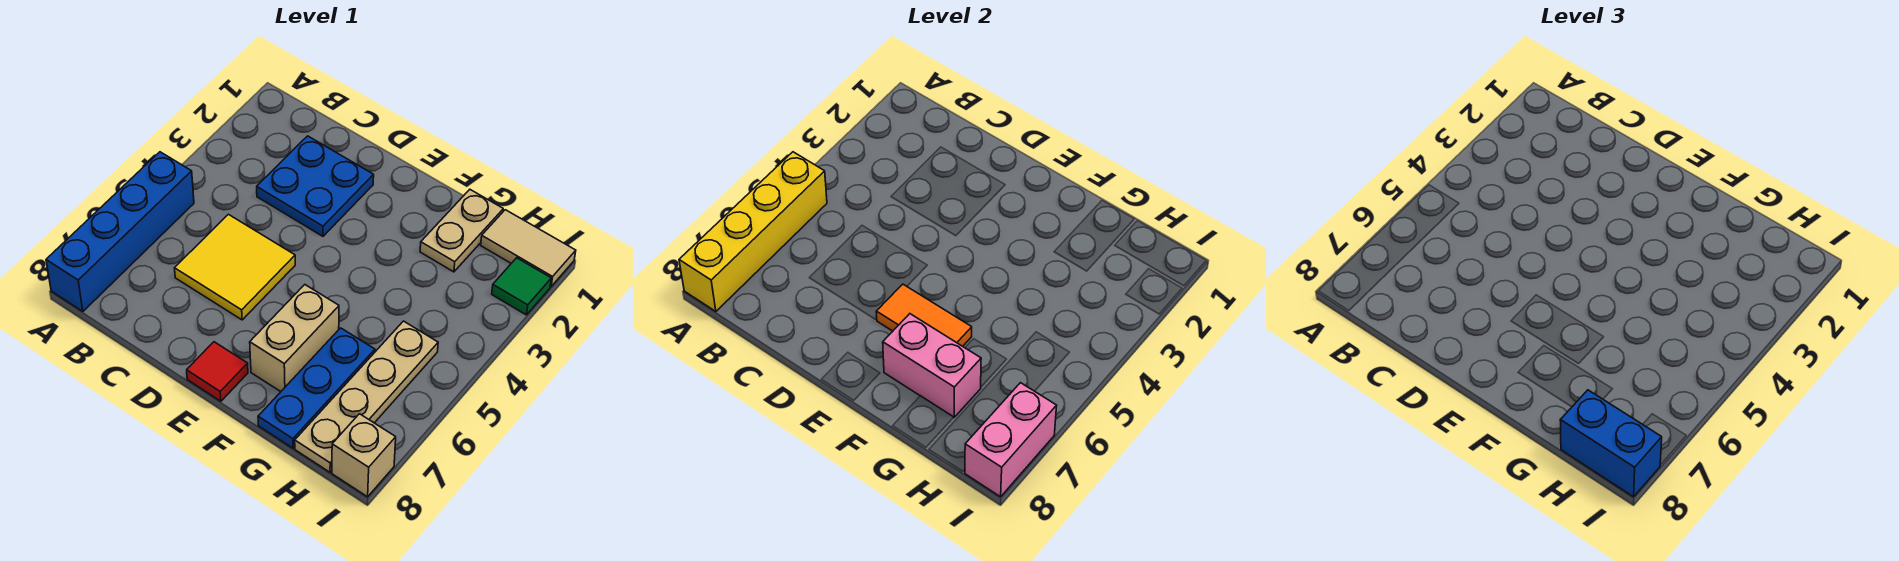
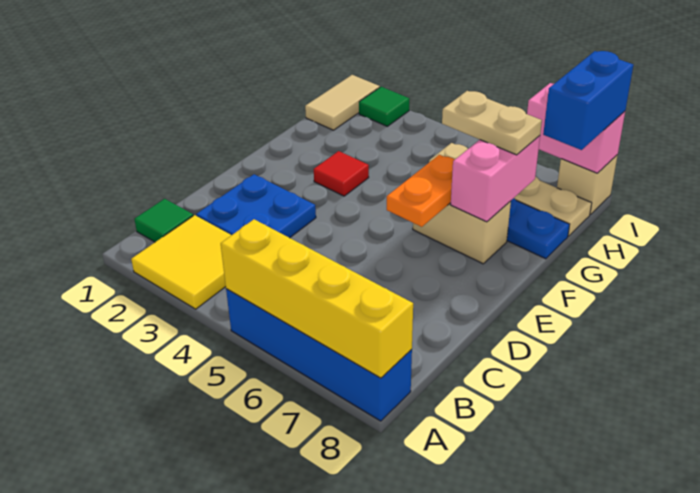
none -> green tile B1 level 1
yellow tile C5:D6 level 1 -> yellow tile A2:B3 level 1
orange tile E6:F6 level 2 -> orange plate E6:F6 level 2
red tile E8 level 1 -> red tile F3 level 1
tan plate G1:G2 level 1 -> tan plate G6:G7 level 3

